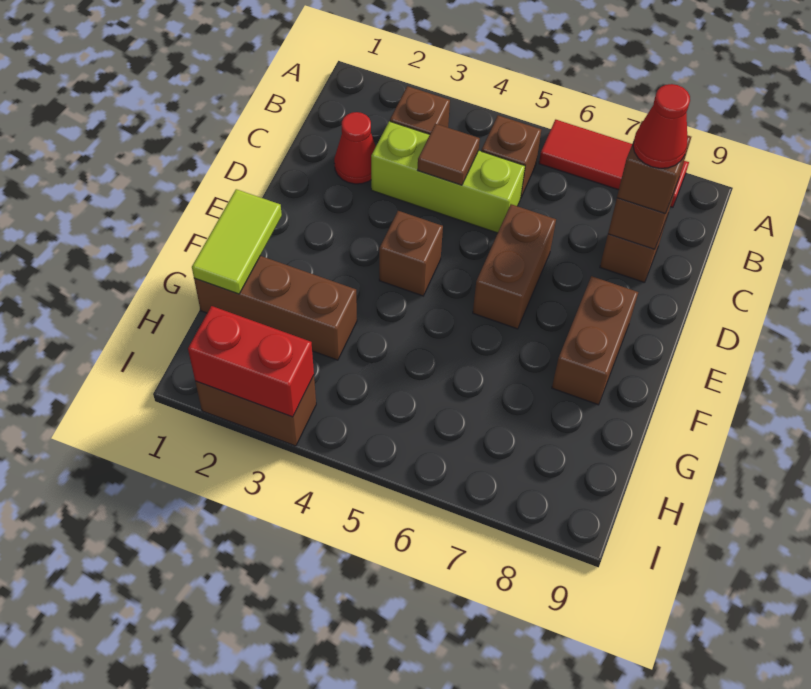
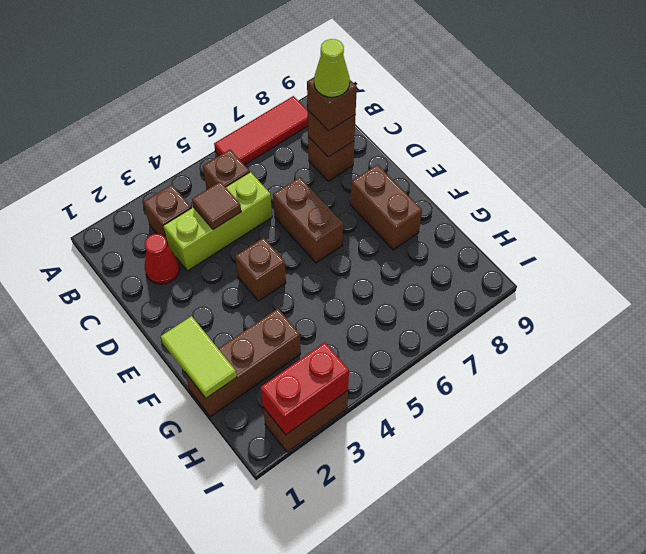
red cone C8 level 4 -> lime cone C8 level 4

